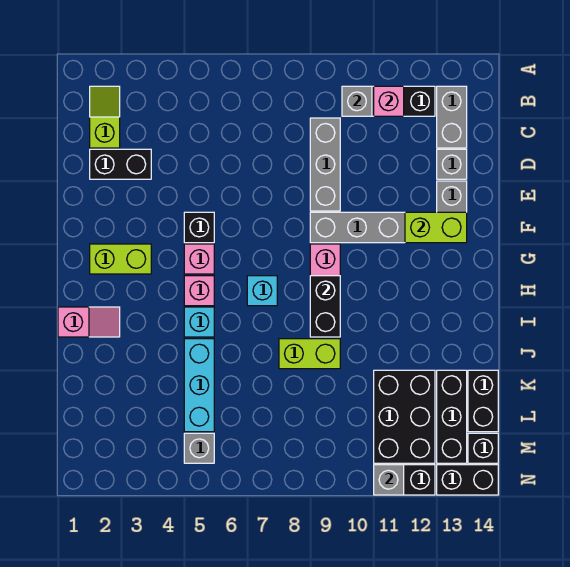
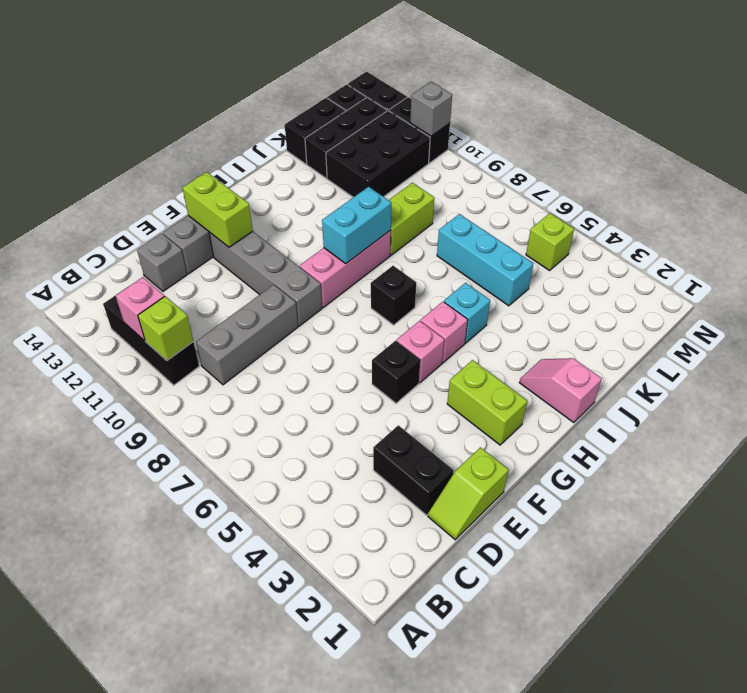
lime slope B2:C2 level 1 top C -> lime slope D1:E1 level 1 top E
grey brick B10 level 2 -> lime brick B10 level 2
grey brick B13:C13 level 1 -> none
cyan brick H7 level 1 -> black brick H7 level 1
black brick H9:I9 level 2 -> cyan brick H9:I9 level 2
cyan brick J5:L5 level 1 -> cyan brick K5:K7 level 1
lime brick J8:J9 level 1 -> lime brick J9:K9 level 1
grey brick M5 level 1 -> lime brick M5 level 1

